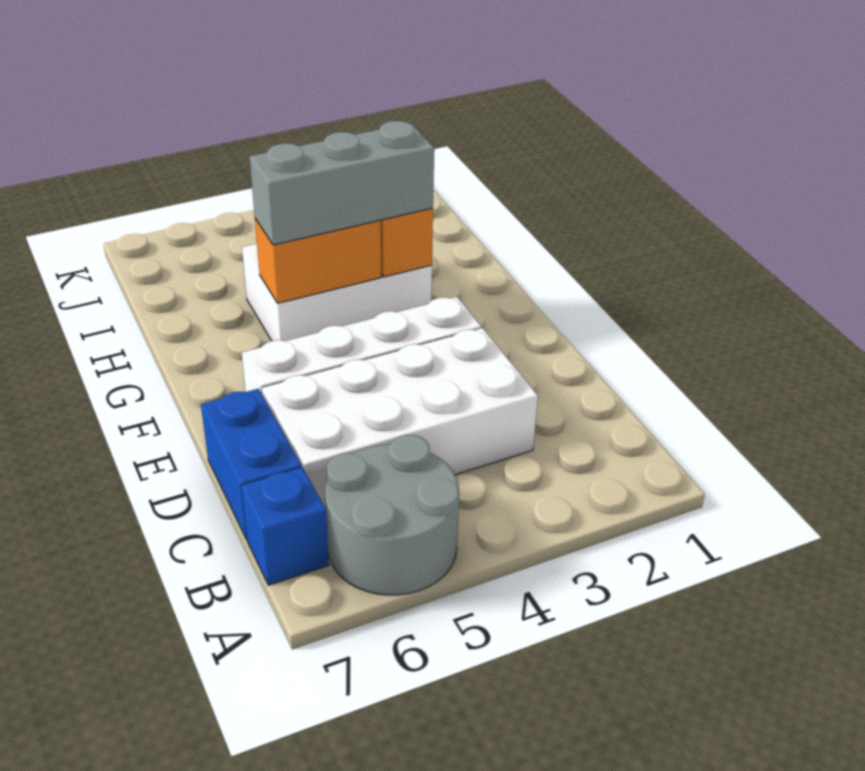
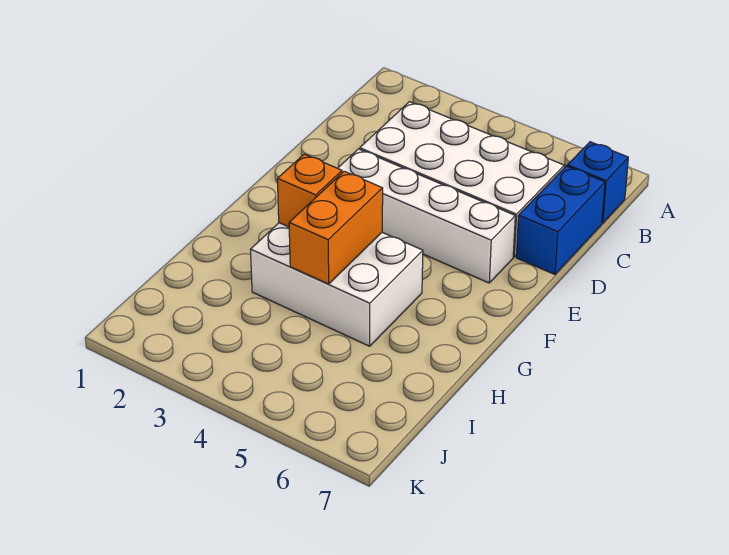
grey round brick A5:B6 level 1 -> none
grey brick G3:G5 level 3 -> none
orange brick G4:G5 level 2 -> orange brick G4:H4 level 2

